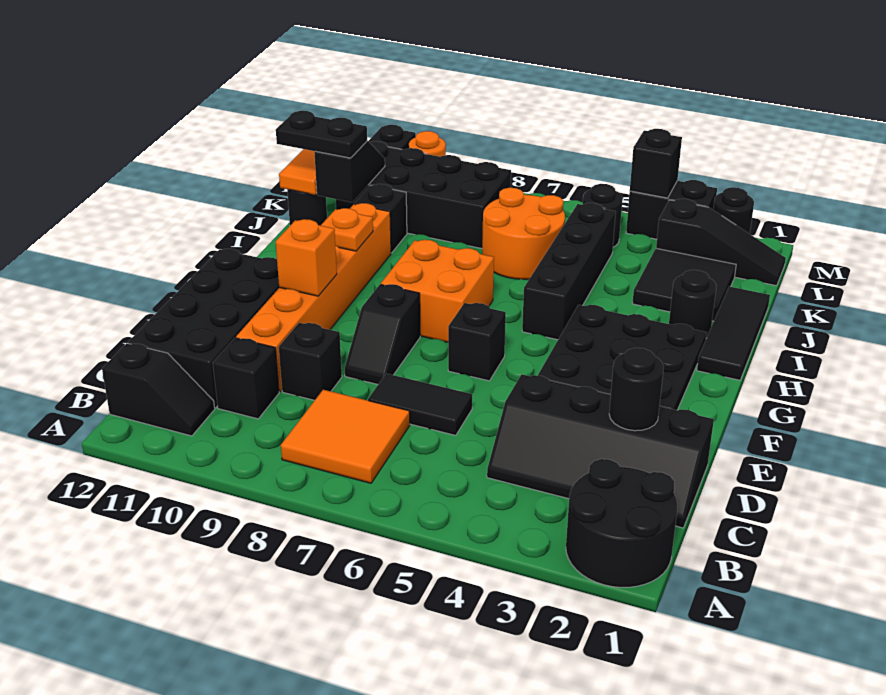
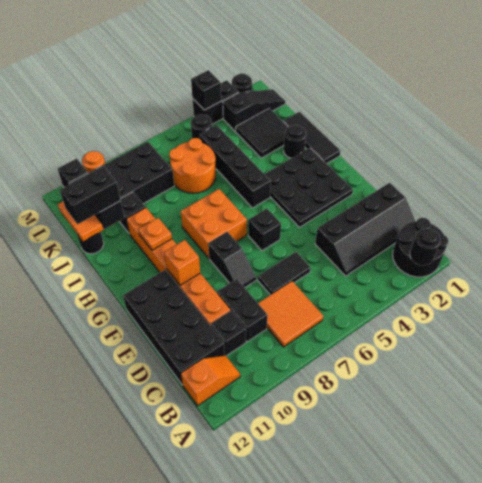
black slope B11:B12 level 1 top 12 -> orange slope B11:B12 level 1 top 12
black round brick D2 level 2 -> black round brick A2 level 2
black brick D9 level 1 -> black brick C9:D9 level 1
black plate J11:J12 level 3 -> black brick J11:J12 level 3

